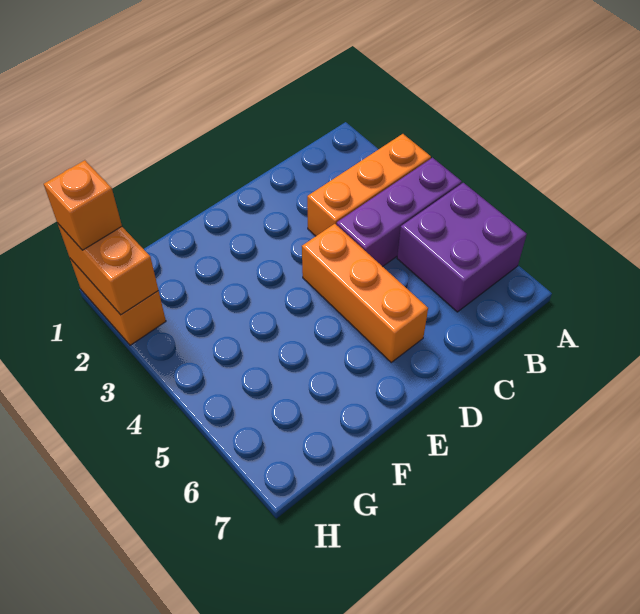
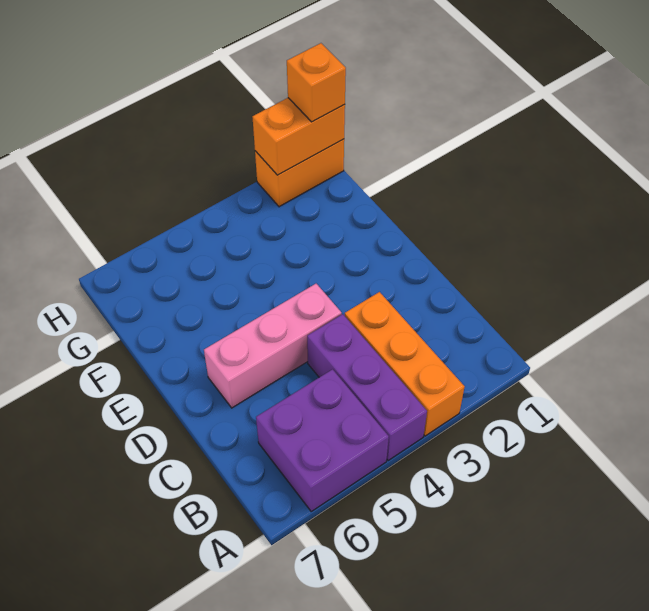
orange brick D4:D6 level 1 -> pink brick D4:D6 level 1

